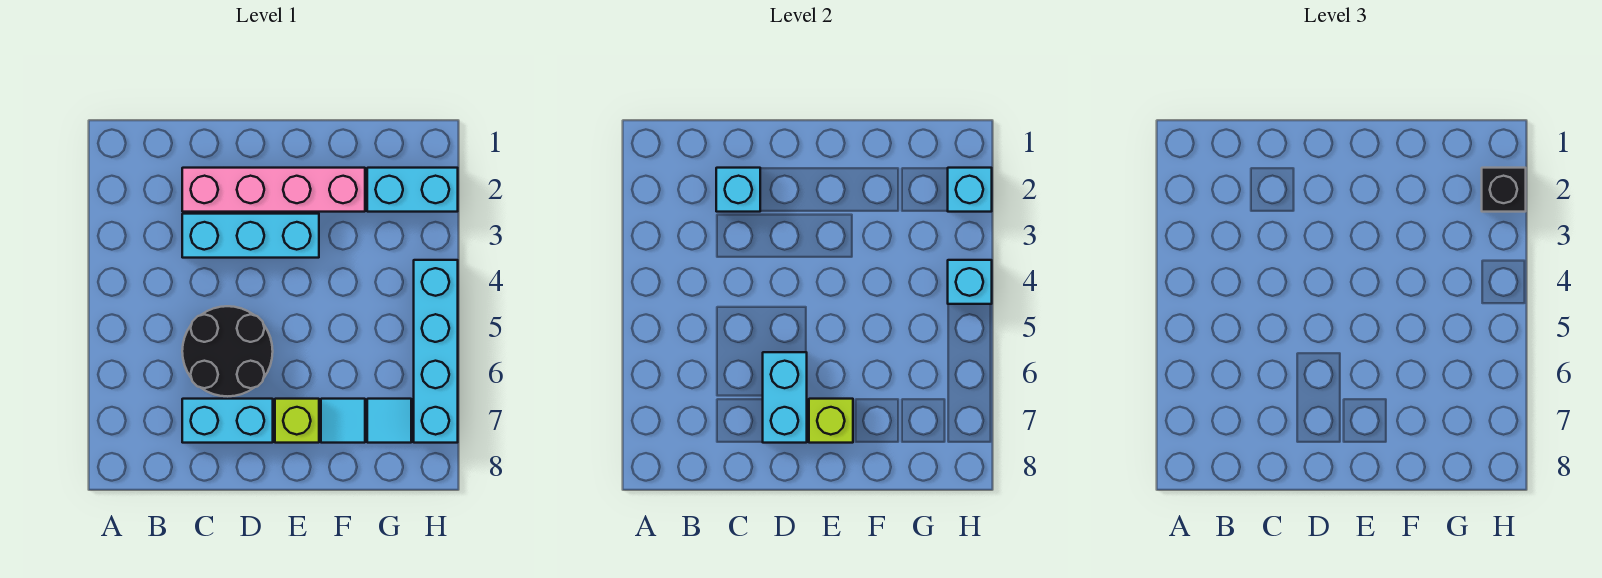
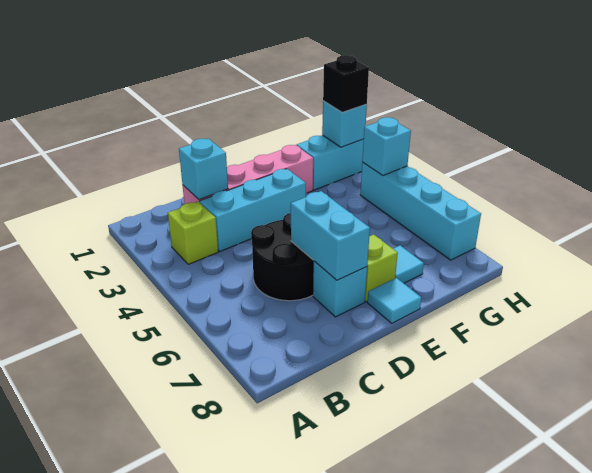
cyan brick C7:D7 level 1 -> cyan brick D7 level 1
lime brick E7 level 2 -> lime brick B3 level 1
cyan tile G7 level 1 -> cyan tile E8 level 1

